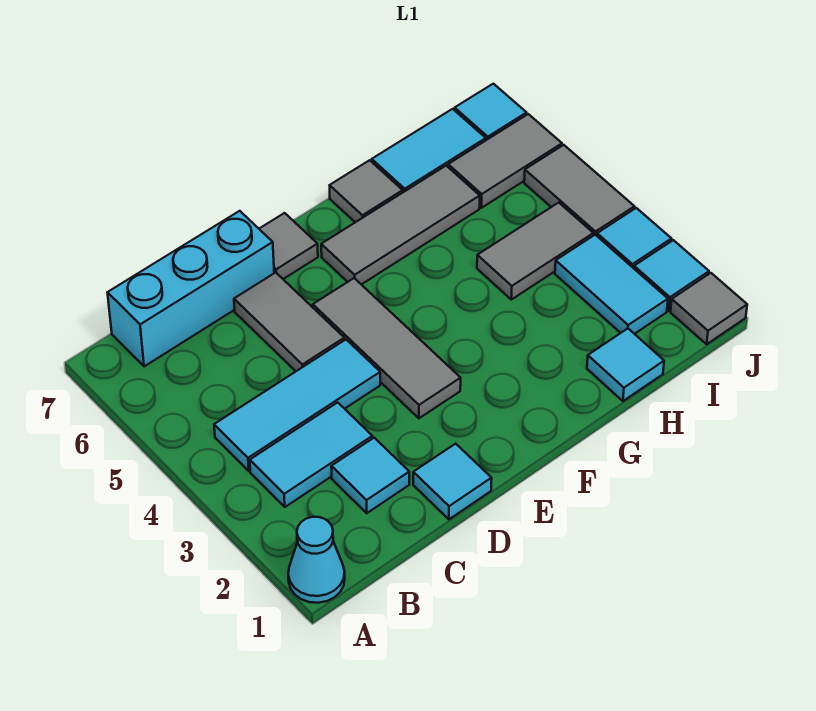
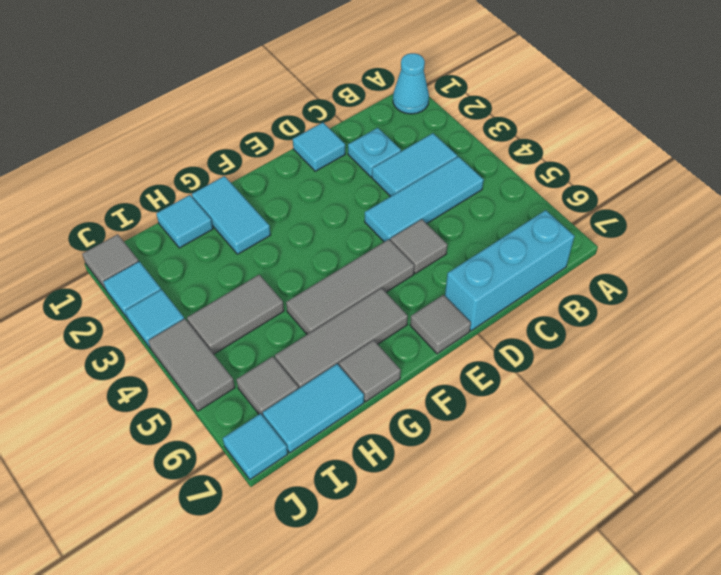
cyan tile C2 level 1 -> cyan plate C2 level 1
grey tile D5:D6 level 1 -> grey tile D5 level 1
grey tile E3:E5 level 1 -> grey tile E5:G5 level 1
cyan tile I2:I3 level 1 -> cyan tile G1:G2 level 1
grey tile I6:J6 level 1 -> grey tile I6 level 1

